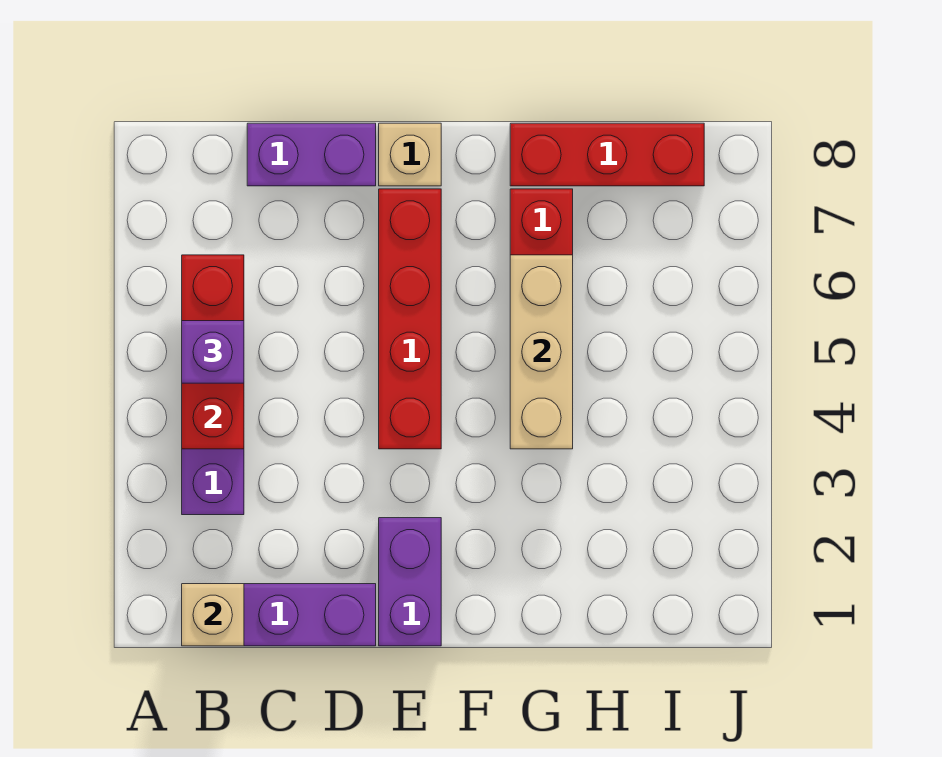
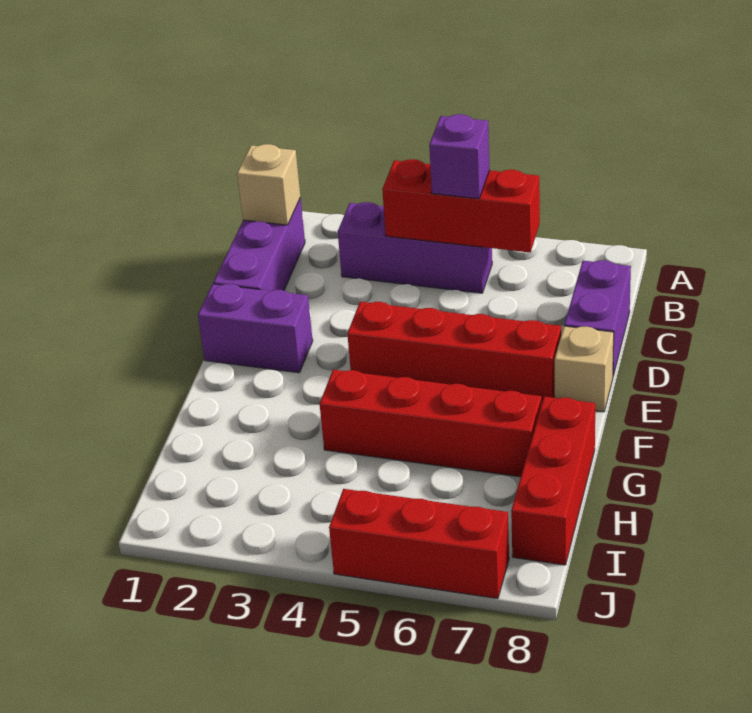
tan brick G4:G6 level 2 -> none
none -> red brick J5:J7 level 1

